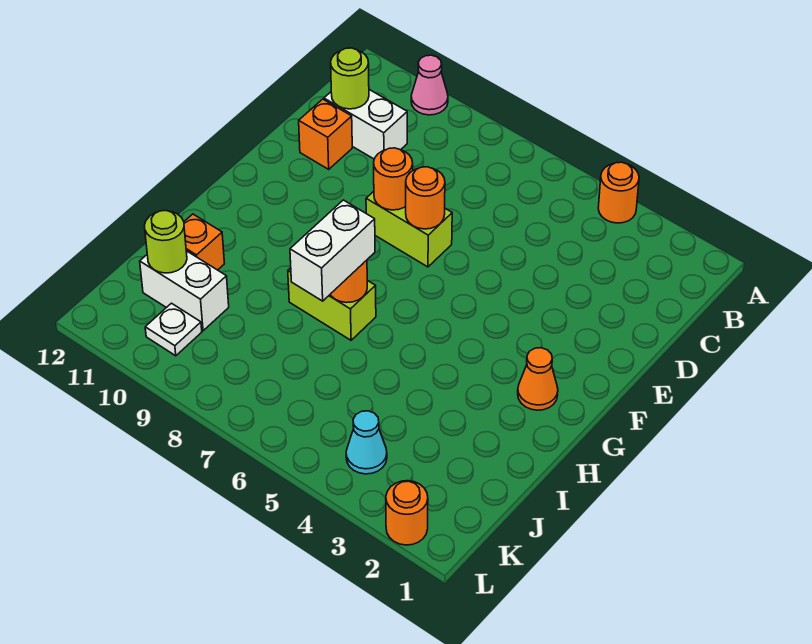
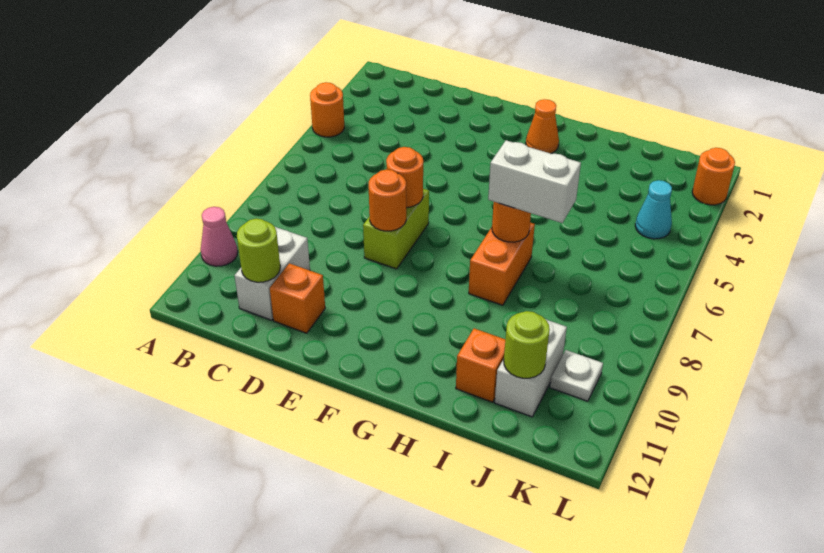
lime brick H7:H8 level 1 -> orange brick H7:H8 level 1

